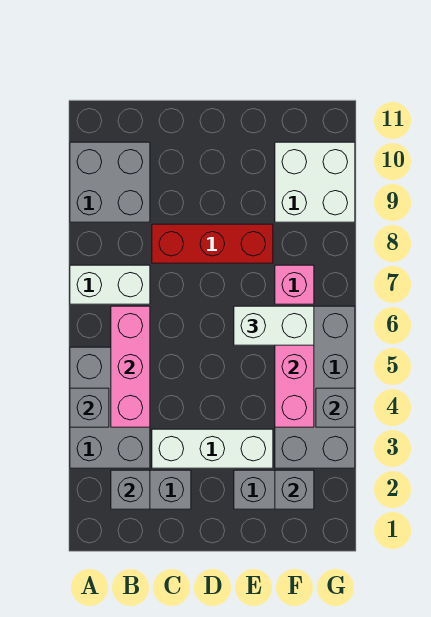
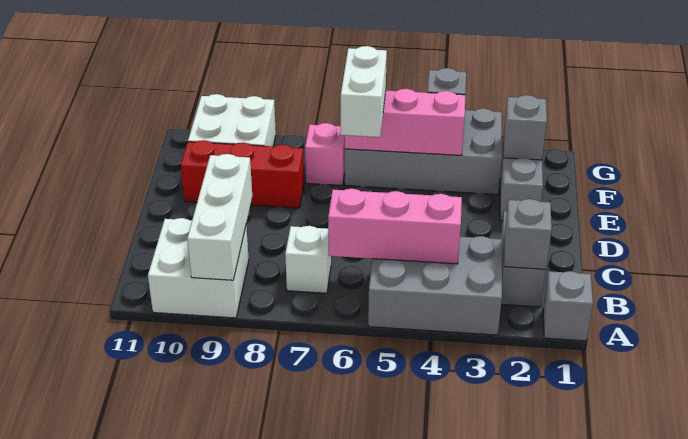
grey brick A4 level 2 -> grey brick A1 level 1
white brick A7:B7 level 1 -> white brick B7 level 1
grey brick A9:B10 level 1 -> white brick A9:B10 level 1
white brick C3:E3 level 1 -> white brick A9:C9 level 2
red brick C8:E8 level 1 -> red brick E8:E10 level 1

